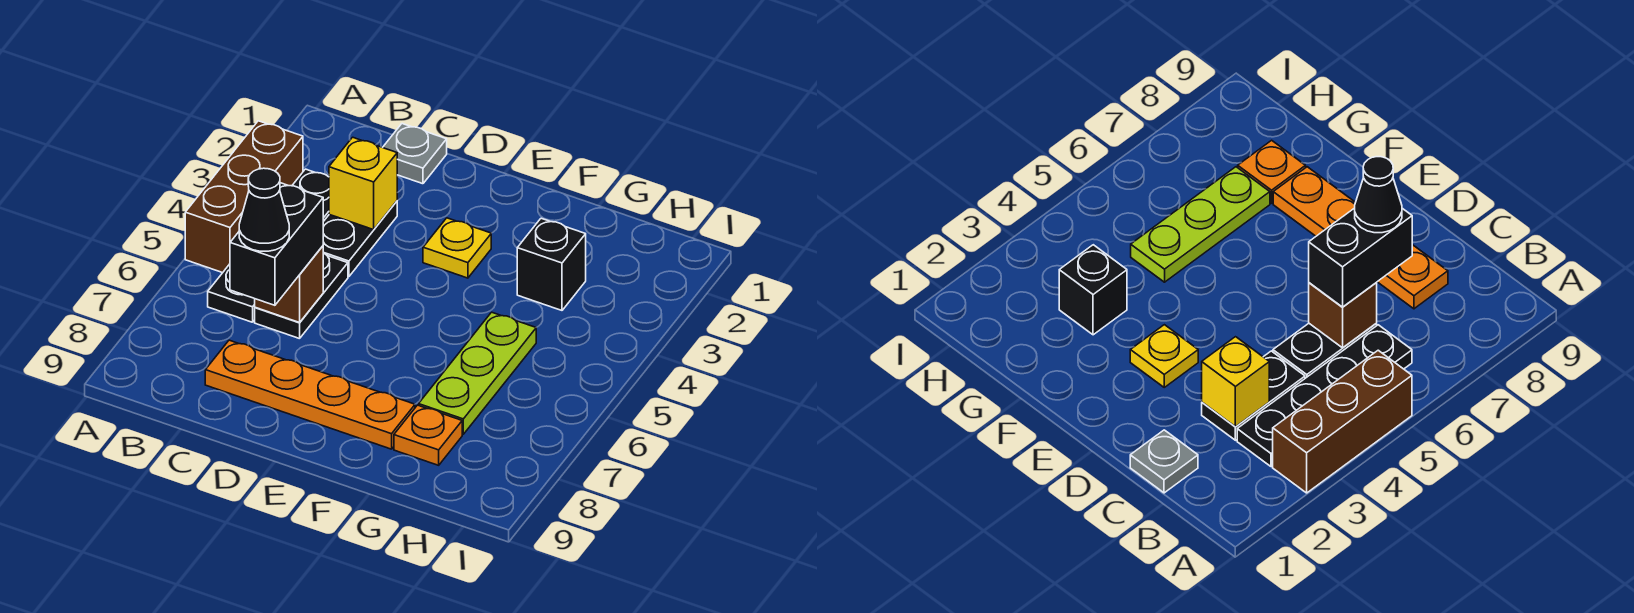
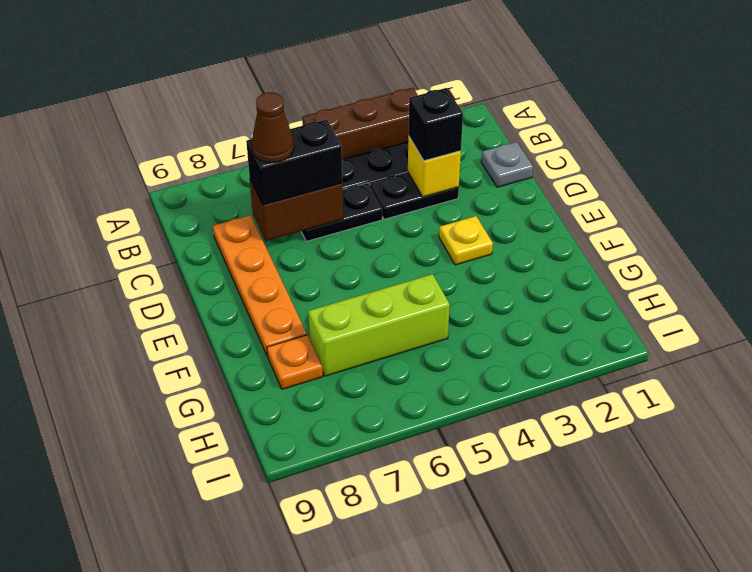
brown brick C6 level 2 -> brown brick C6:C7 level 2
black cone C7 level 4 -> brown cone C7 level 4
black brick G3 level 1 -> black brick C3 level 3
lime plate G5:G7 level 1 -> lime brick G5:G7 level 1

